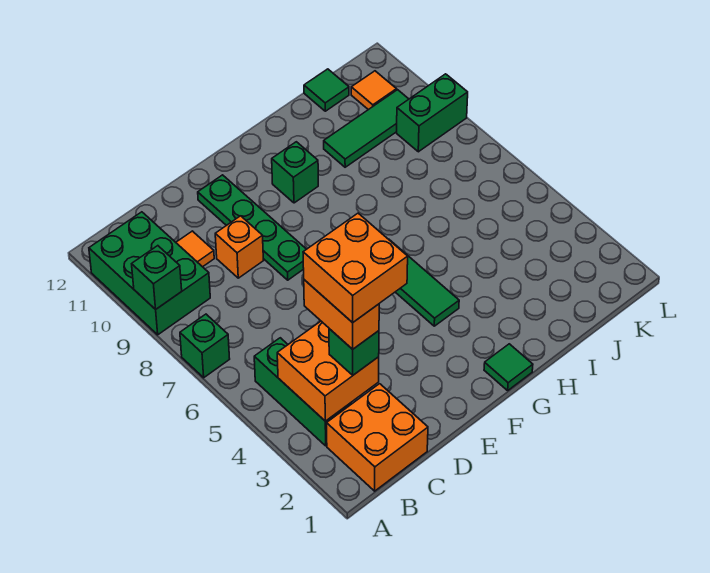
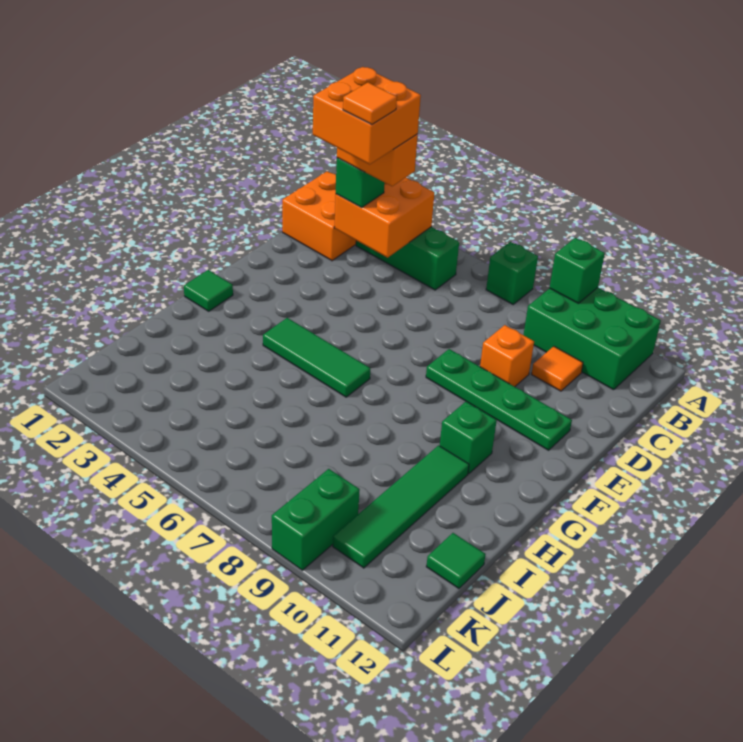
green tile I10:K10 level 1 -> green tile H10:K10 level 1
orange tile K11 level 1 -> orange tile D4 level 6

